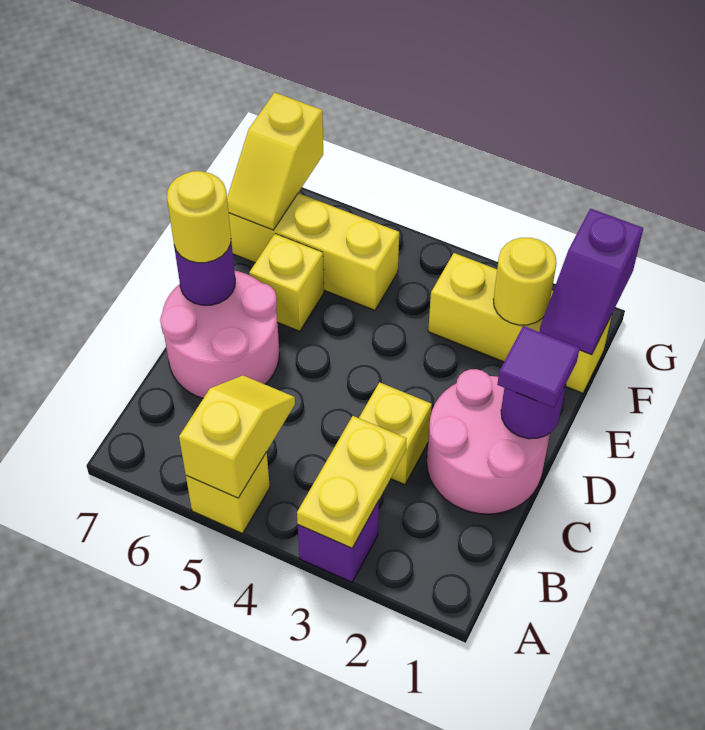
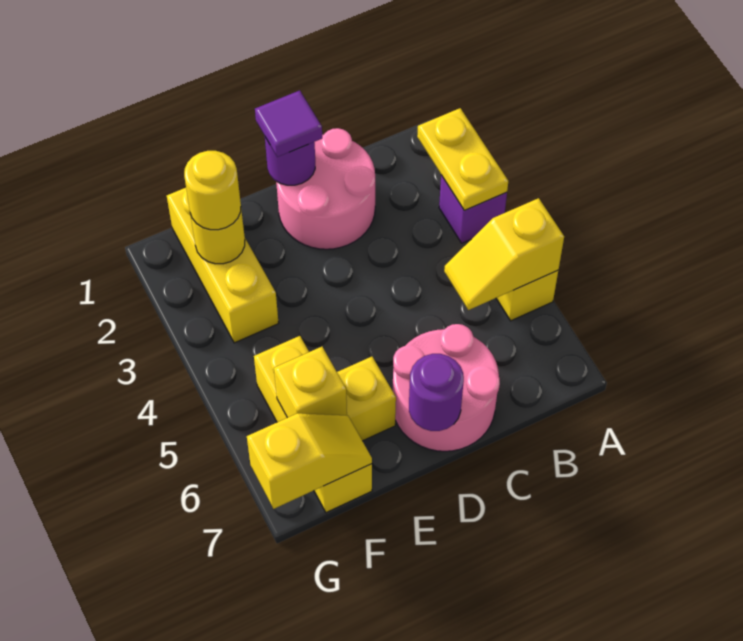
yellow plate A3:B3 level 2 -> yellow plate A2:A3 level 2
yellow brick C3 level 1 -> yellow brick F6 level 2
yellow round brick D7 level 3 -> yellow round brick F2 level 3
purple slope F1:G1 level 2 top G -> none

